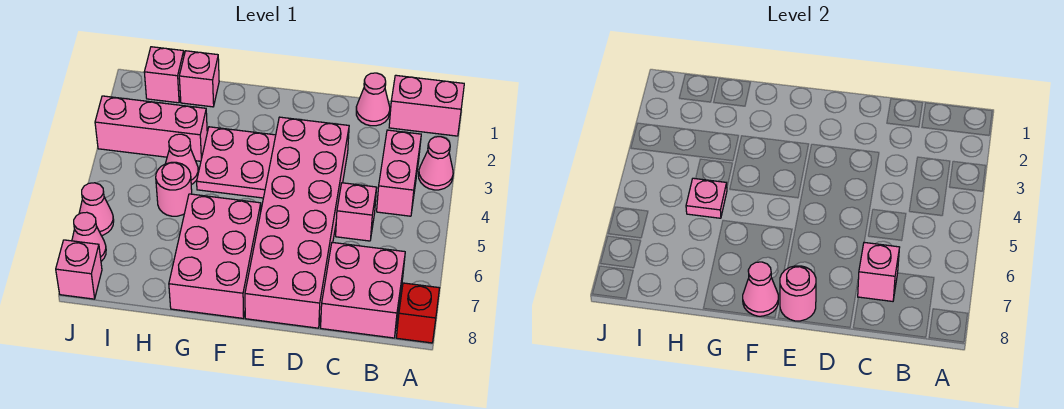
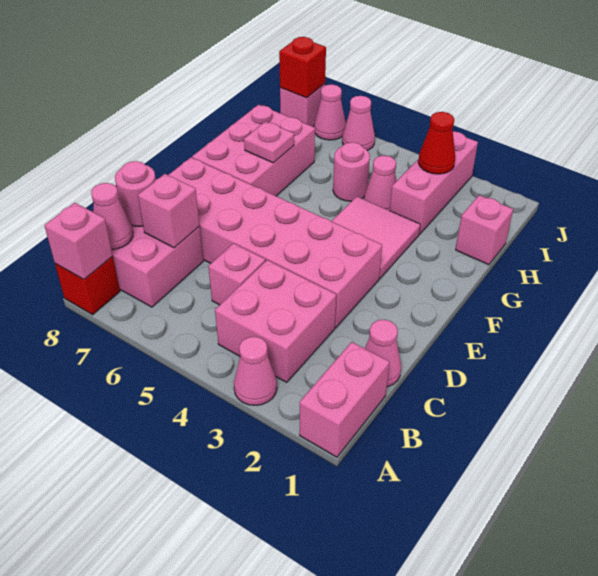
pink brick B3:B4 level 1 -> pink brick B3:C4 level 1
pink round brick E8 level 2 -> pink round brick C8 level 2
pink plate F3:G4 level 1 -> pink tile F3:G4 level 1
pink brick F6:G8 level 1 -> pink brick F7:H8 level 1
pink cone F8 level 2 -> pink cone B8 level 2
pink plate H5 level 2 -> pink plate G7 level 2
pink brick I1 level 1 -> pink brick A8 level 2
none -> red cone I3 level 2
none -> red brick J8 level 2

